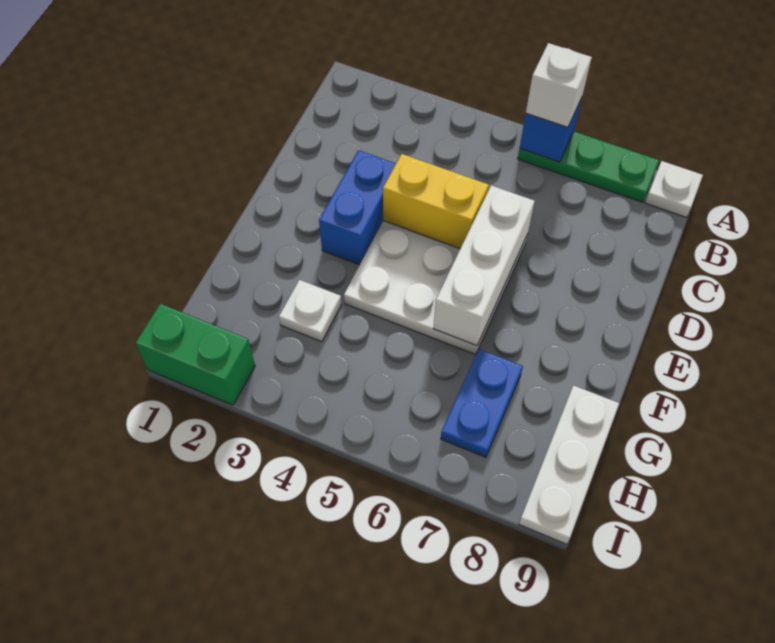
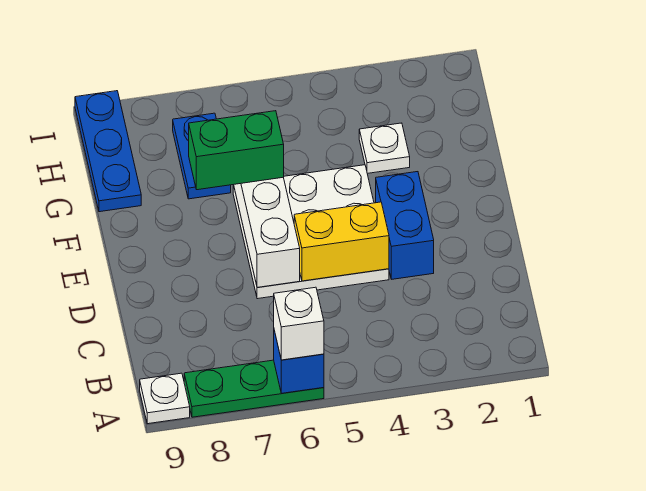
white plate G9:I9 level 1 -> blue plate G9:I9 level 1
green brick I1:I2 level 1 -> green brick F6:F7 level 3

